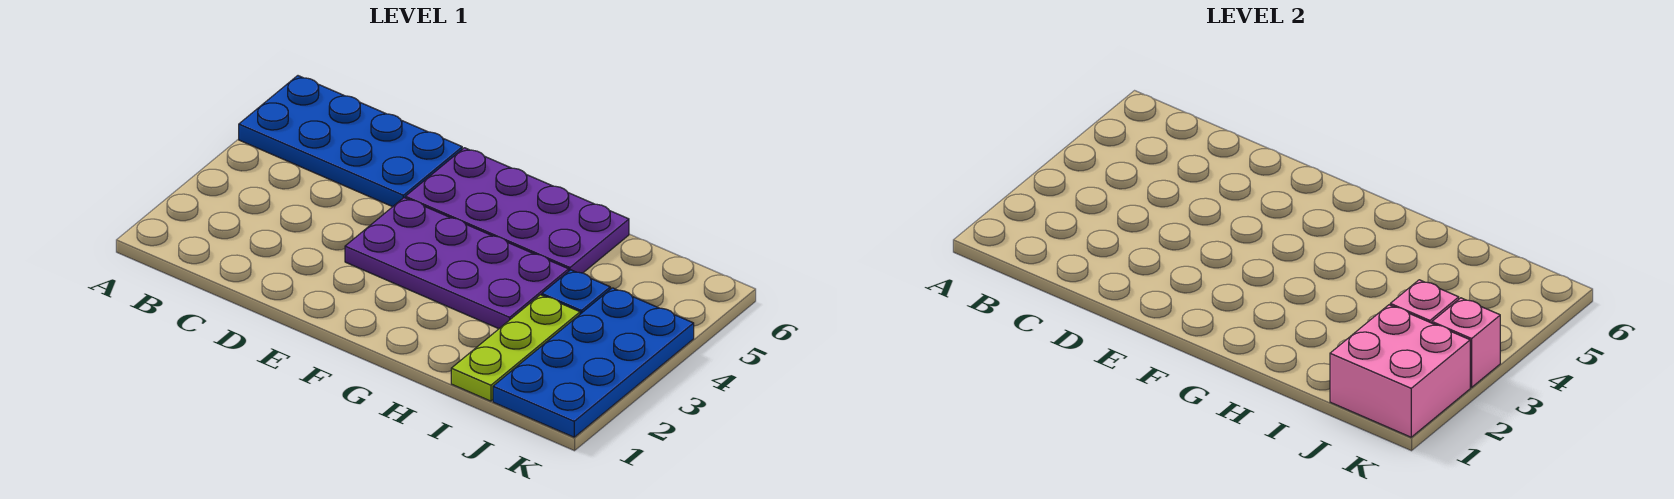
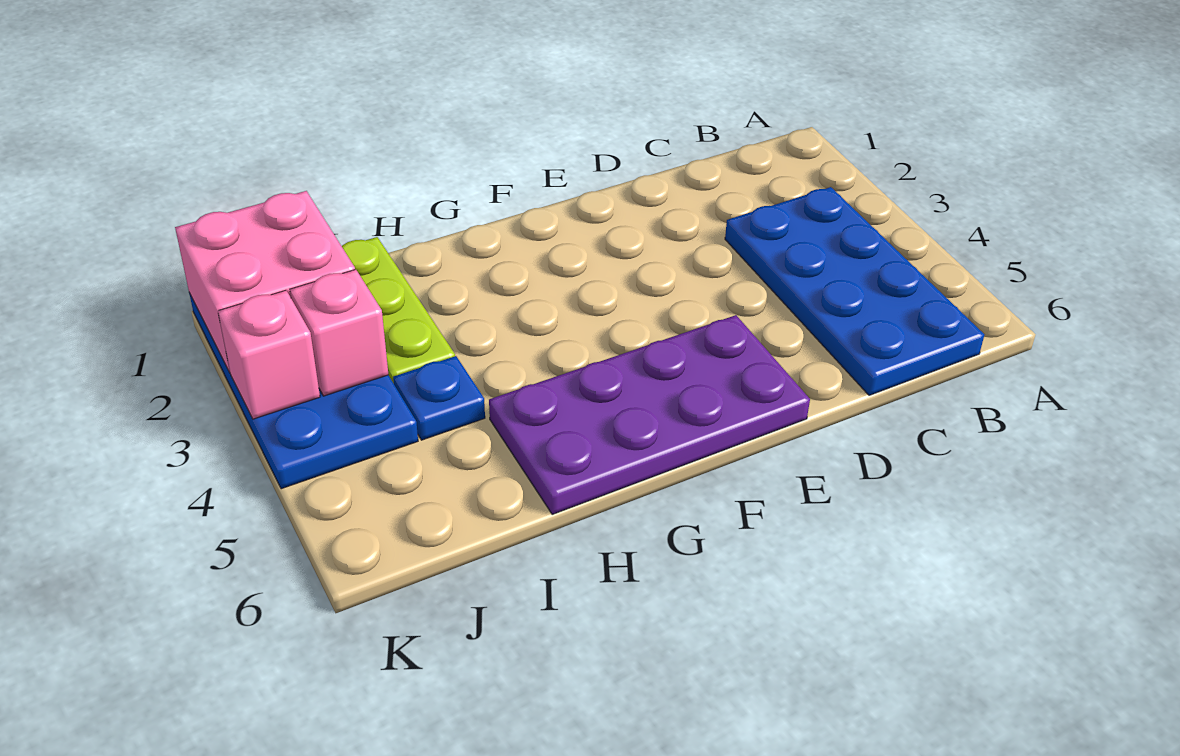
blue plate A5:D6 level 1 -> blue plate B3:C6 level 1
purple plate E3:H4 level 1 -> none

